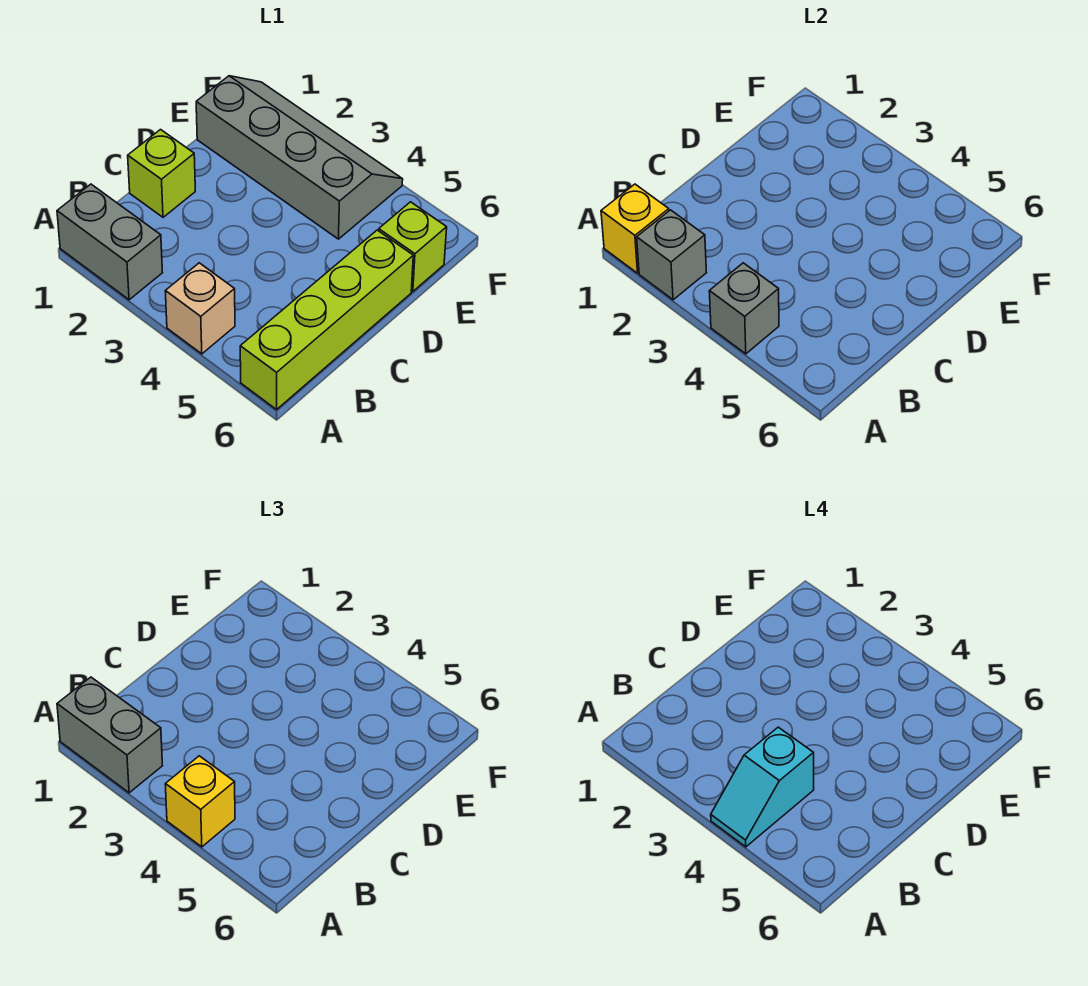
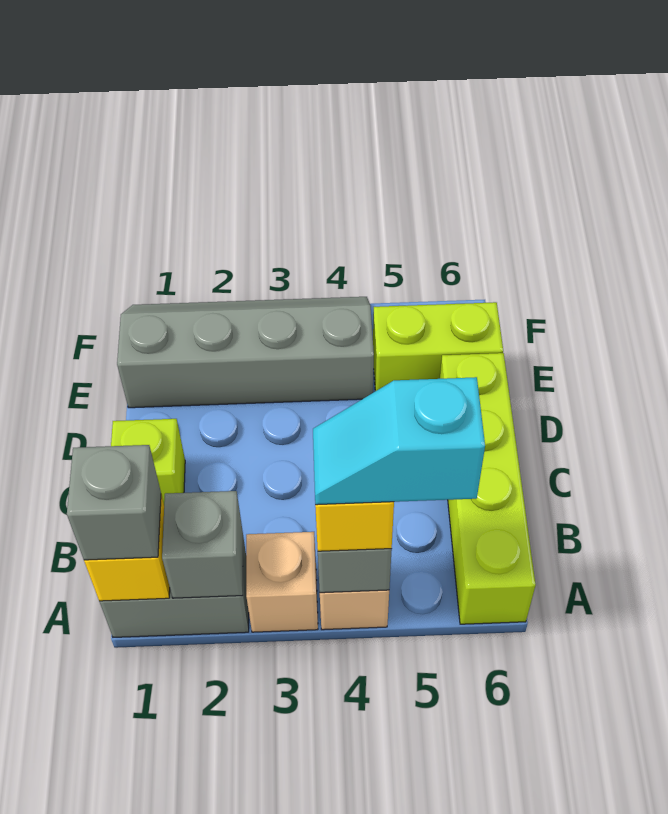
grey brick A1:A2 level 3 -> grey brick A1 level 3
none -> tan brick A3 level 1
cyan slope A4:B4 level 4 top B -> cyan slope A4:A5 level 4 top 5
lime brick E6 level 1 -> lime brick E5:E6 level 1

